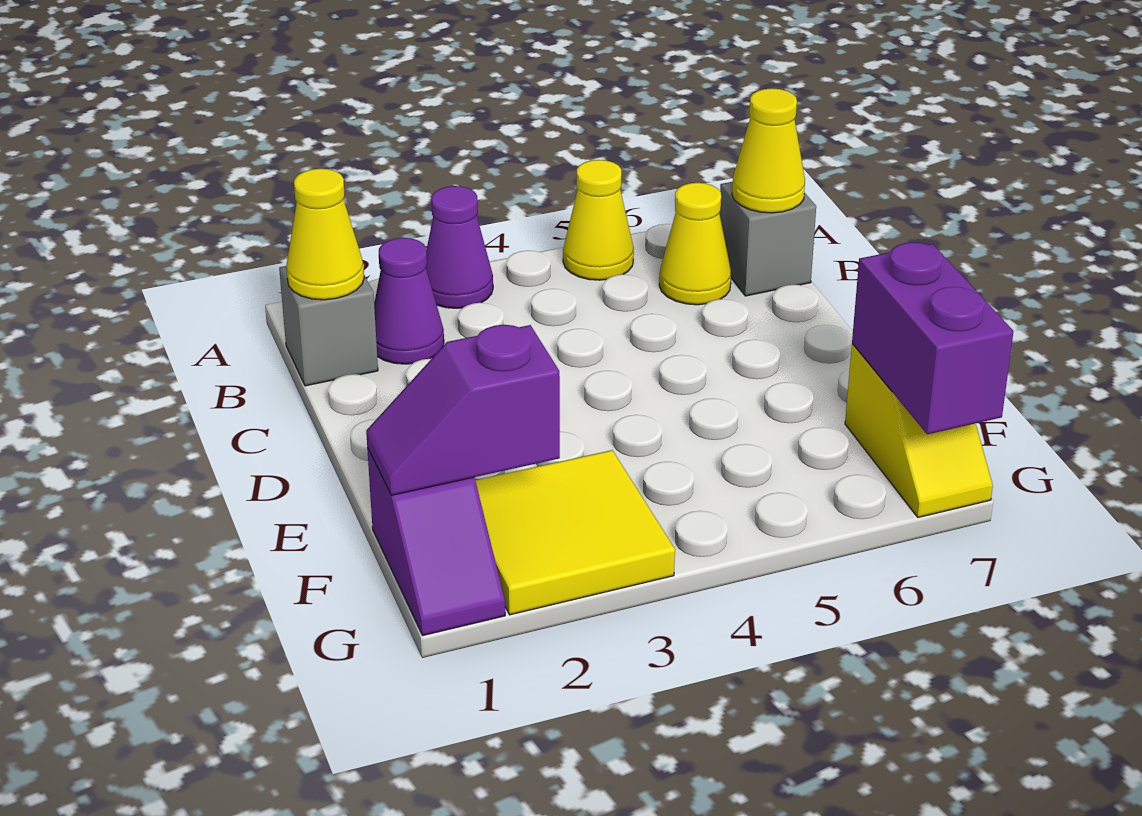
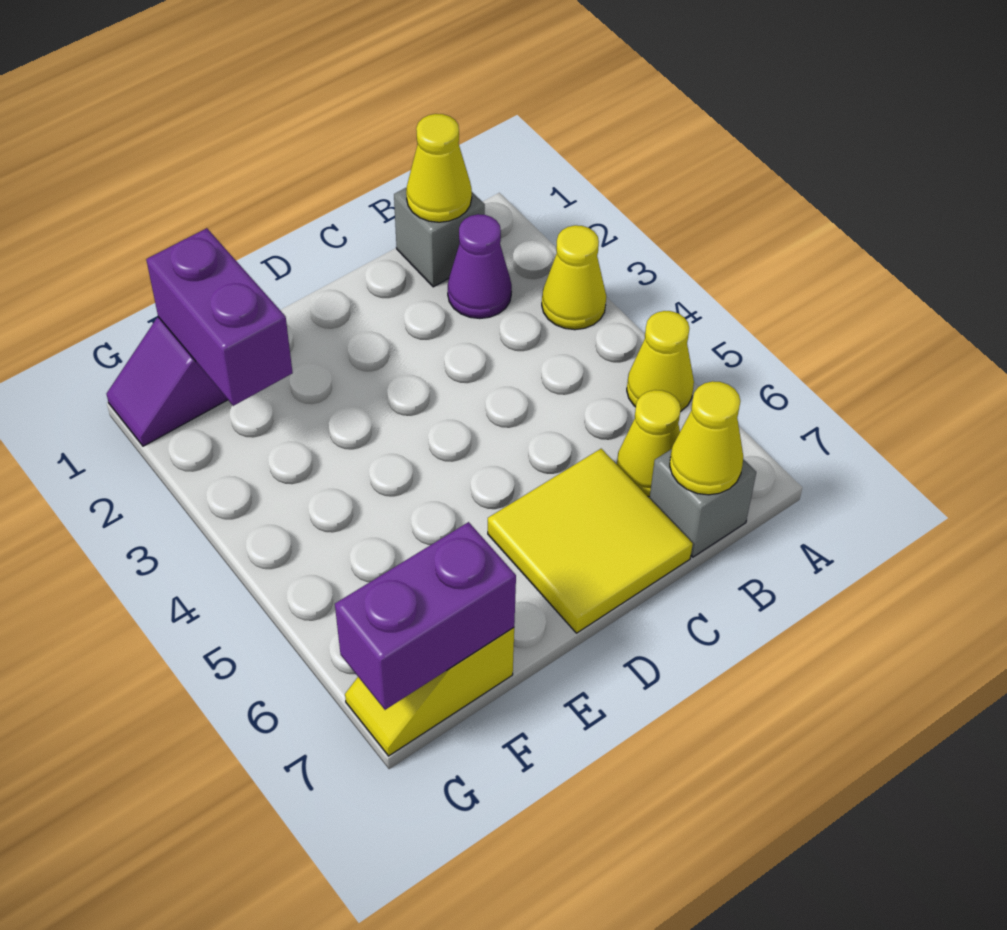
purple cone A3 level 1 -> yellow cone A3 level 1
purple slope F1:F2 level 2 top 2 -> purple brick F1:F2 level 2
yellow tile F2:G3 level 1 -> yellow tile C6:D7 level 1

